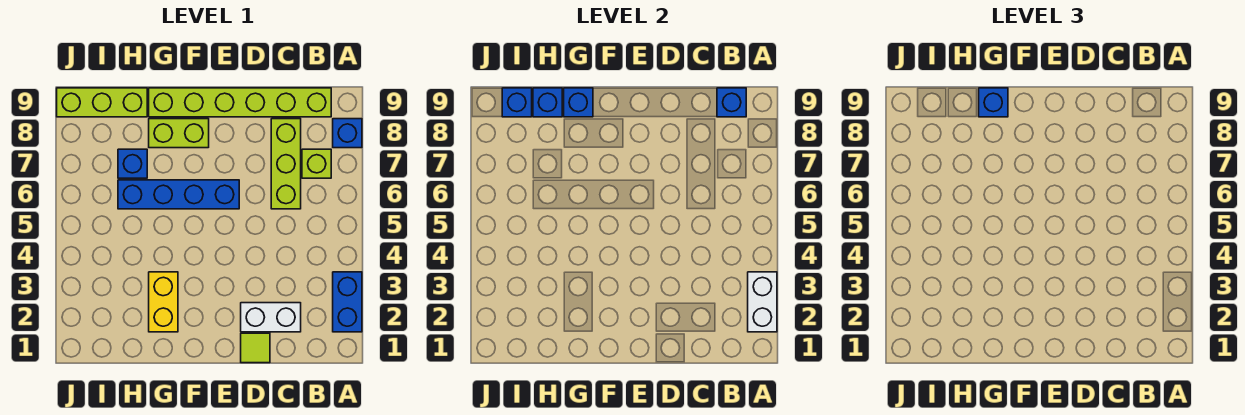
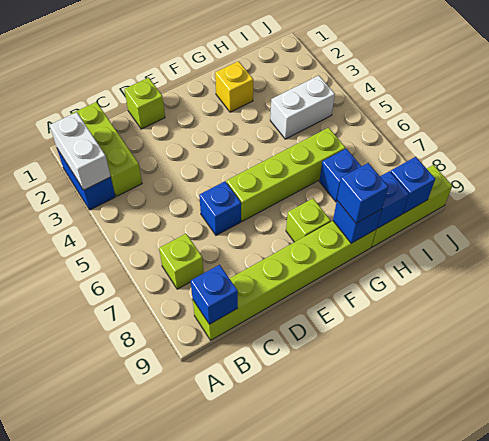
blue brick A8 level 1 -> blue brick D6 level 1
white brick C2:D2 level 1 -> white brick H4:I4 level 1
lime brick C6:C8 level 1 -> lime brick B1:B3 level 1
lime tile D1 level 1 -> lime brick D1 level 1
blue brick E6:H6 level 1 -> lime brick E6:H6 level 1
lime brick F8:G8 level 1 -> lime brick F8 level 1
yellow brick G2:G3 level 1 -> yellow brick G2 level 1

